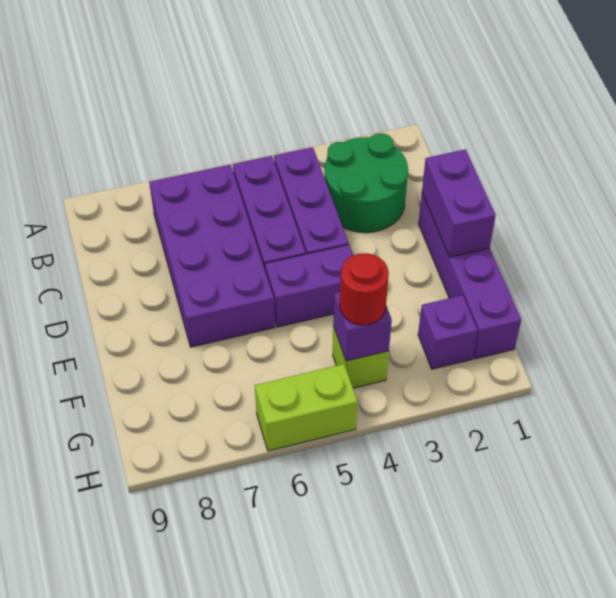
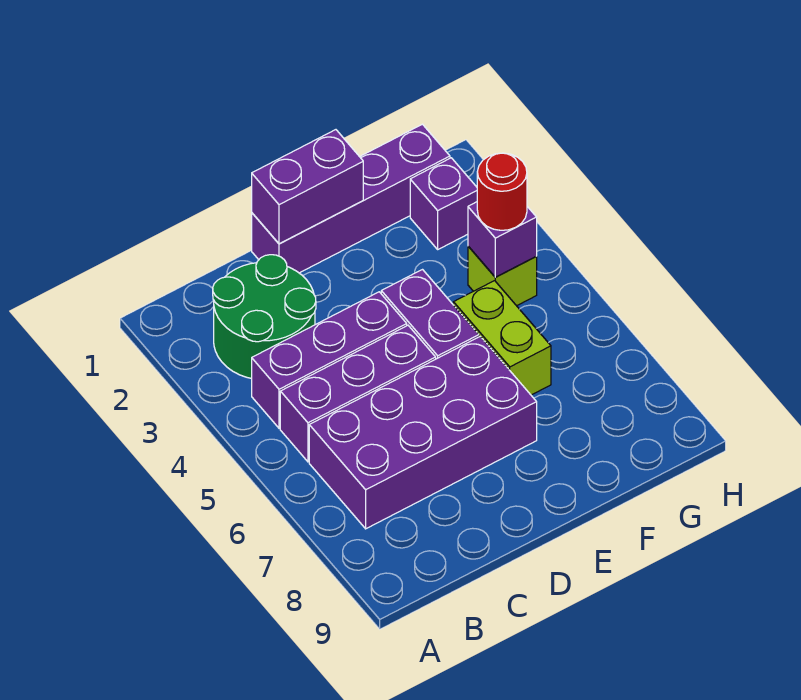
lime brick H5:H6 level 1 -> lime brick F5:F6 level 1

